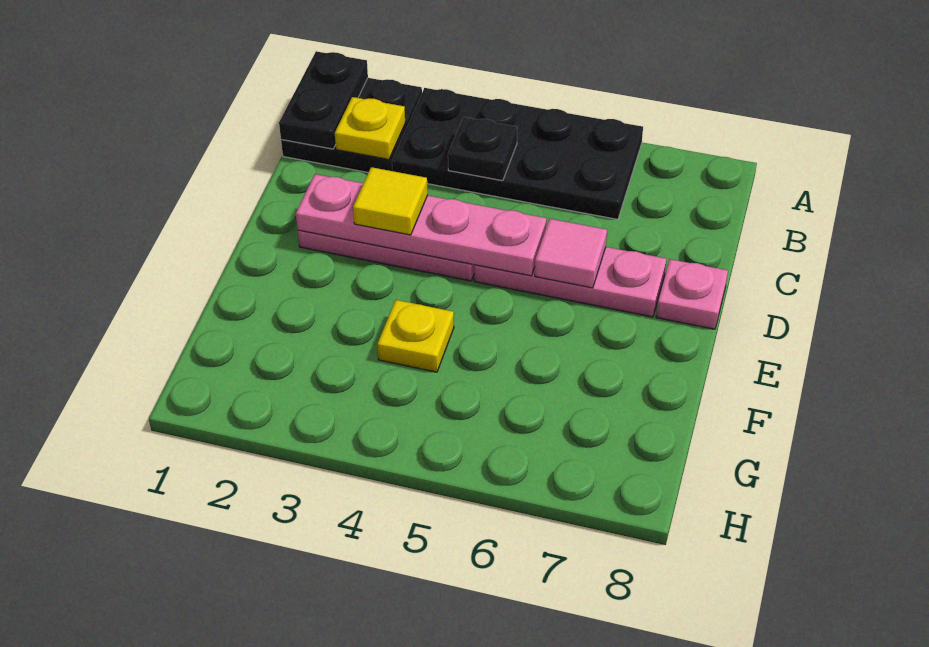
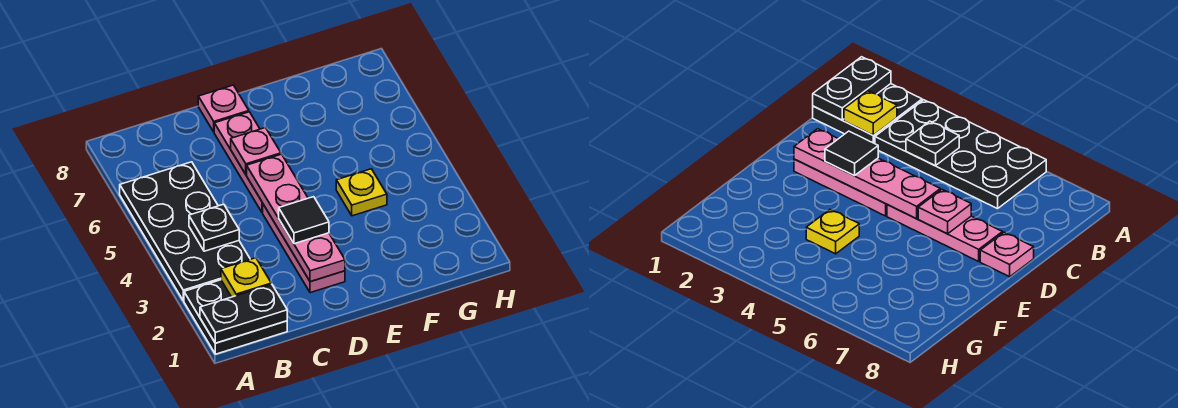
yellow tile D3 level 3 -> black tile D3 level 3
pink tile D6 level 2 -> pink plate D6 level 2

